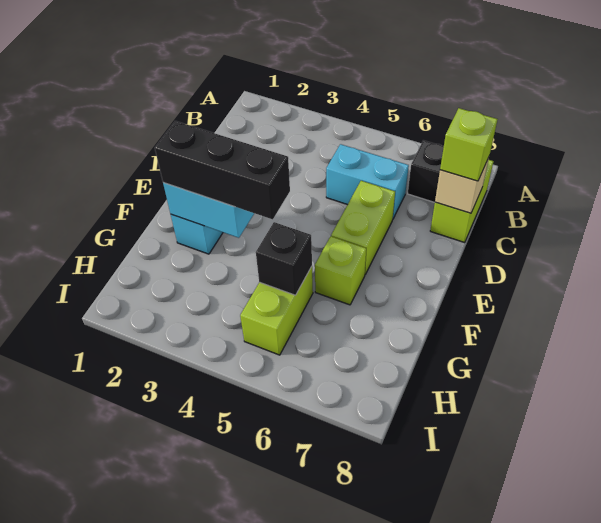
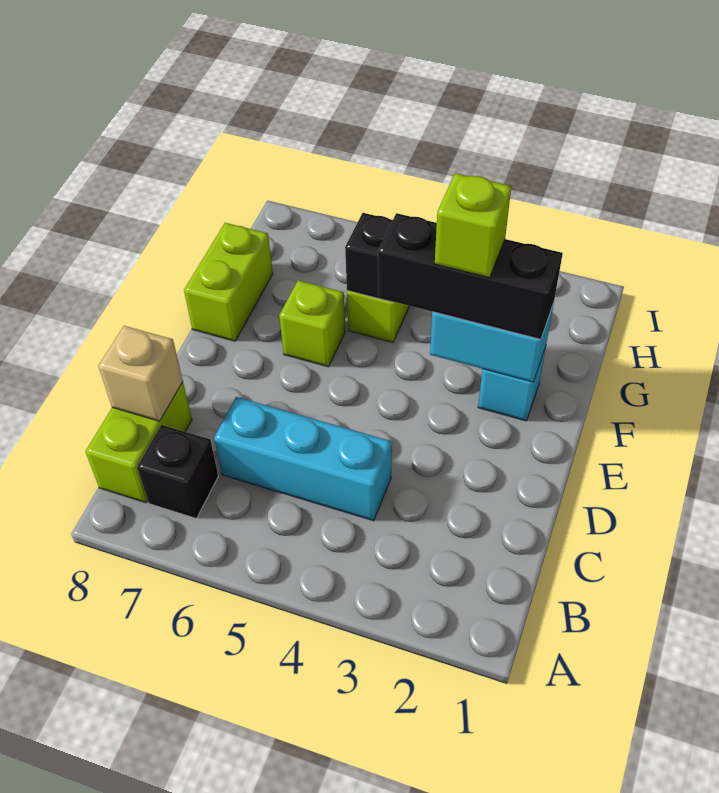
cyan brick C5:C6 level 1 -> cyan brick C4:C6 level 1
lime brick C8 level 3 -> lime brick F3 level 4
lime brick D6:E6 level 1 -> lime brick F8:G8 level 1

